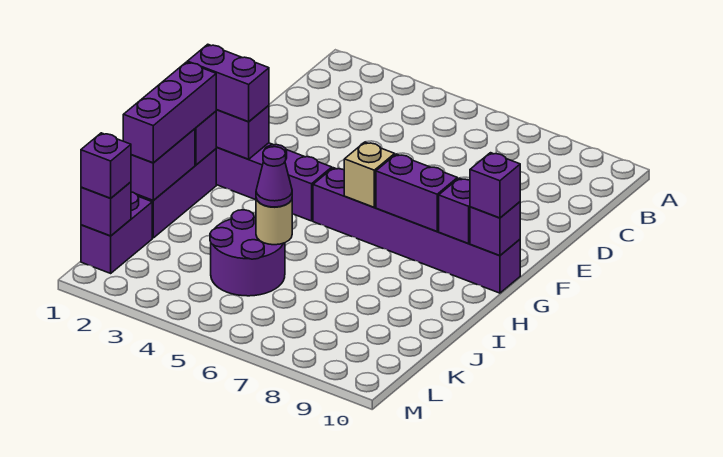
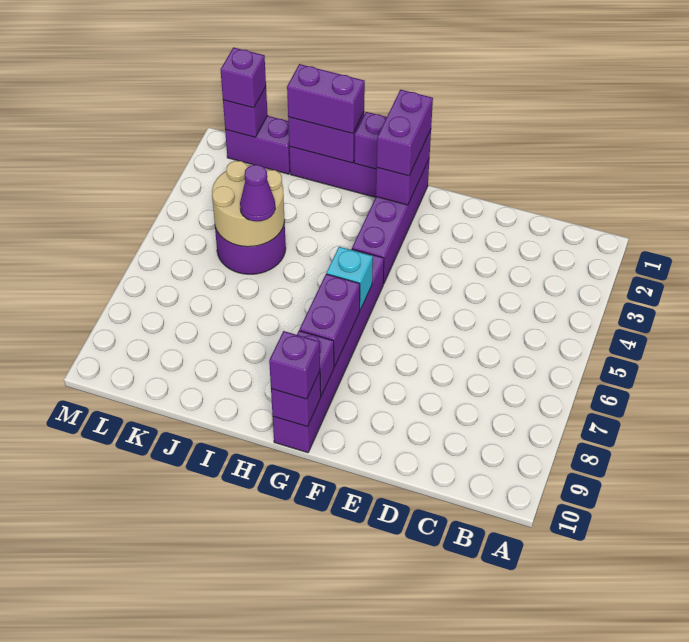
tan brick G6 level 2 -> cyan brick G6 level 2
purple brick H1:J1 level 3 -> purple brick I1:J1 level 3
tan round brick J5 level 2 -> tan round brick J4:K5 level 2

